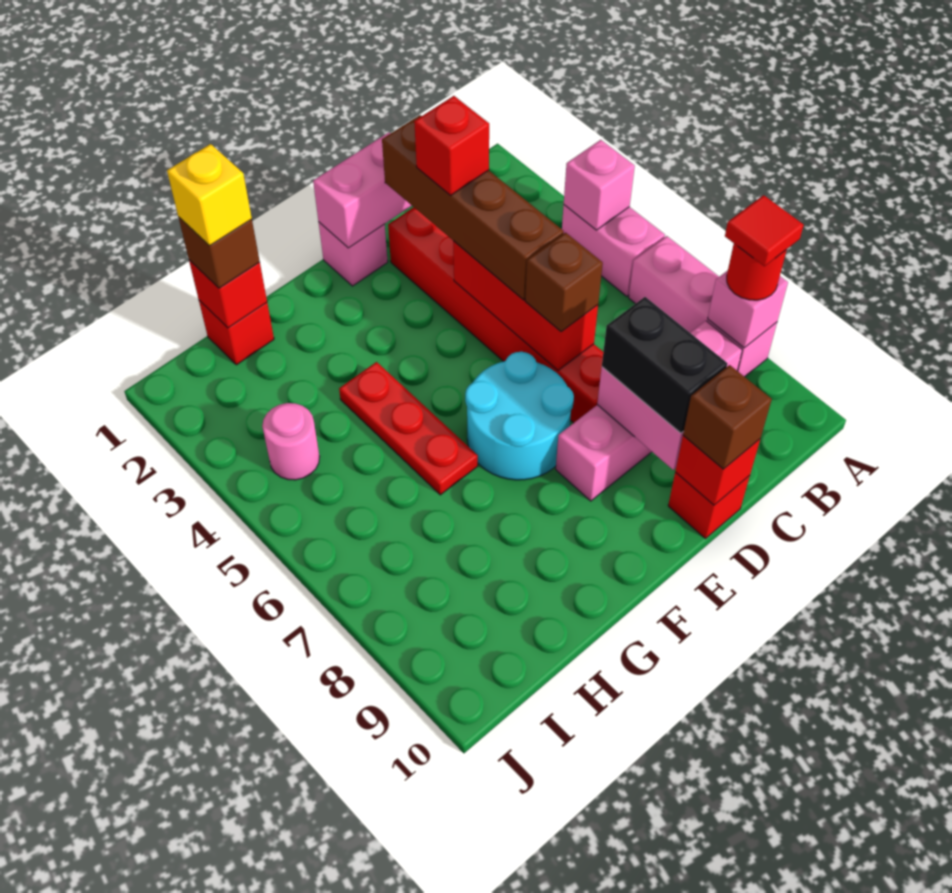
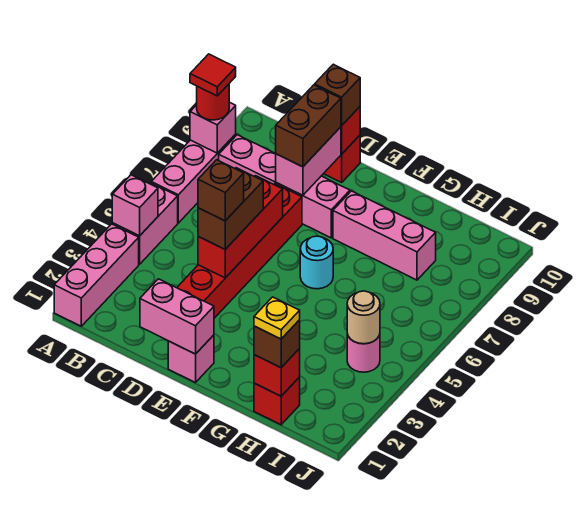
none -> pink brick A1:A3 level 1
brown brick D2:D5 level 3 -> brown brick D4:D5 level 3
red brick D3 level 4 -> none
brown brick D6 level 3 -> brown brick D4 level 4
black brick D8:D9 level 3 -> brown brick D8:D9 level 3
cyan round brick E6:F7 level 1 -> cyan round brick F6 level 1
none -> pink brick F8:H8 level 1
red plate G4:G6 level 1 -> none
yellow brick H1 level 4 -> yellow plate H1 level 4
none -> tan round brick I4 level 2

